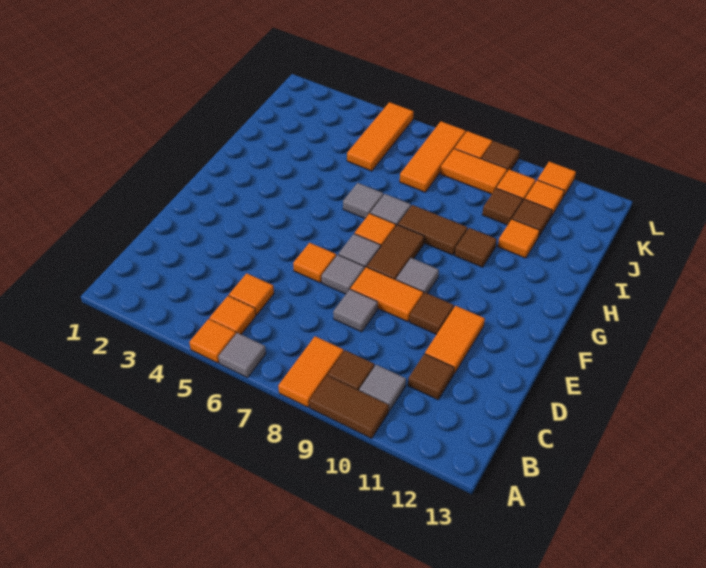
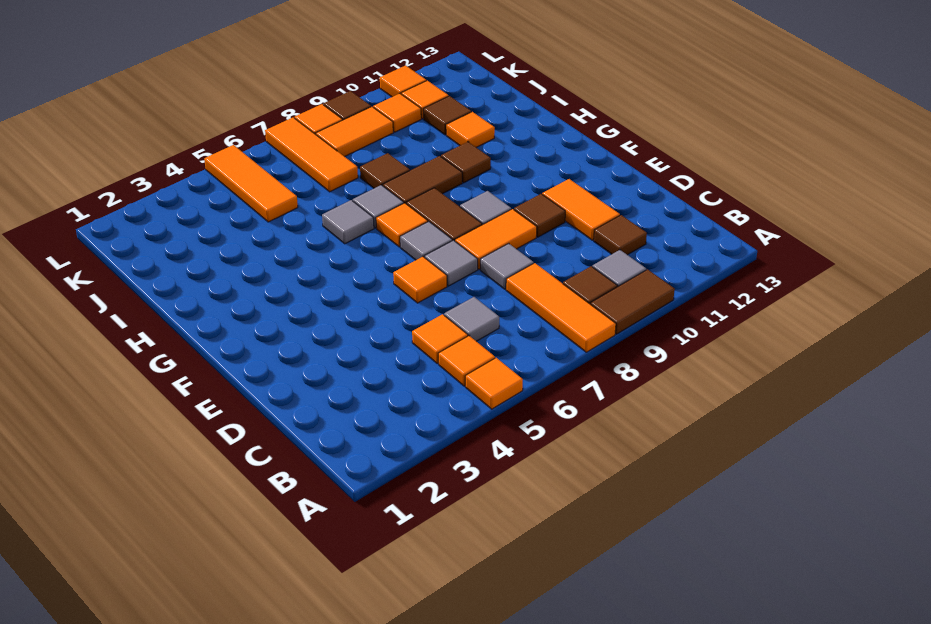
grey tile A6 level 1 -> grey tile C6 level 1
orange tile A8:B8 level 1 -> orange tile A8:C8 level 1
brown tile J10 level 1 -> brown tile I8 level 1

